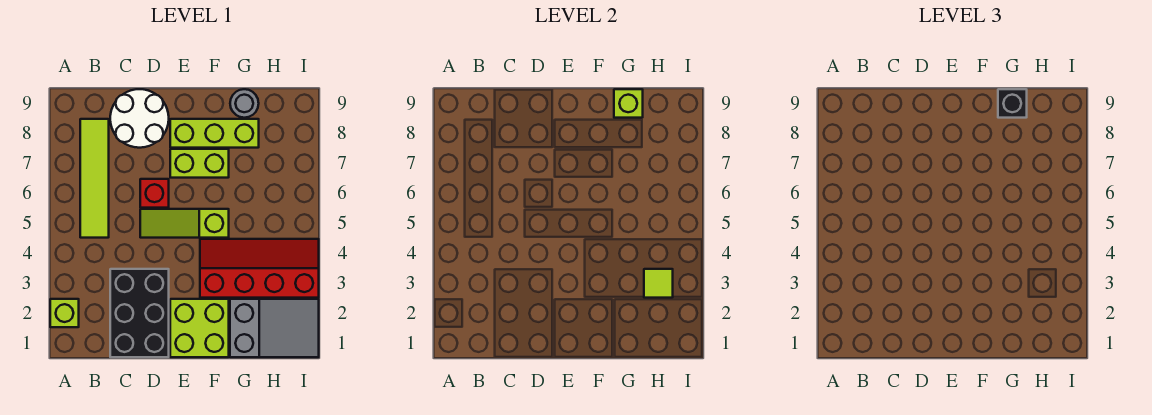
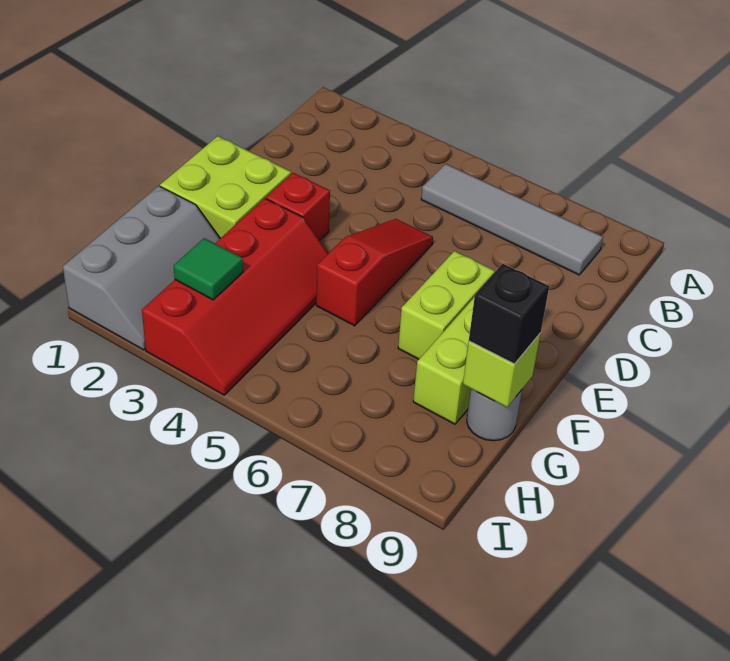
lime brick A2 level 1 -> none
lime tile B5:B8 level 1 -> grey tile B5:B8 level 1
black brick C1:D3 level 1 -> none
white round brick C8:D9 level 1 -> none
lime slope D5:F5 level 1 top F -> red slope D5:F5 level 1 top F
red brick D6 level 1 -> red brick E3 level 1
grey slope G1:I2 level 1 top G -> grey slope G1:I2 level 1 top 1
lime tile H3 level 2 -> green tile H3 level 2

